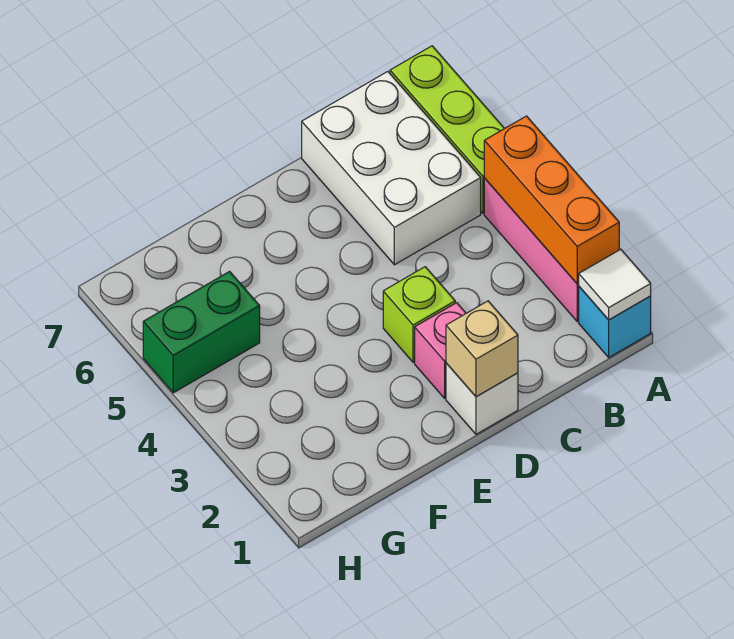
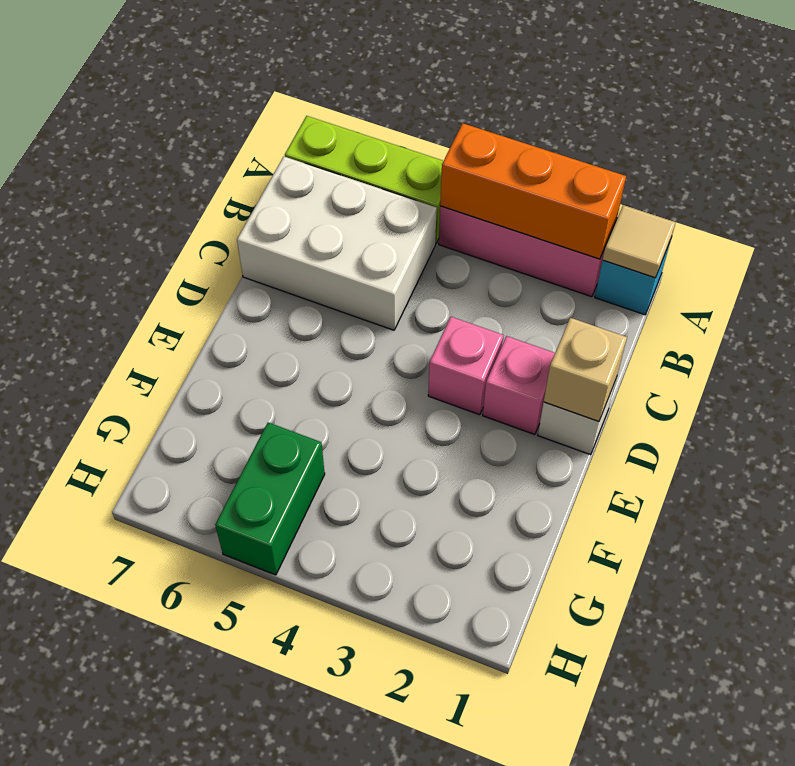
white tile A1 level 2 -> tan tile A1 level 2
lime brick D3 level 1 -> pink brick D3 level 1

